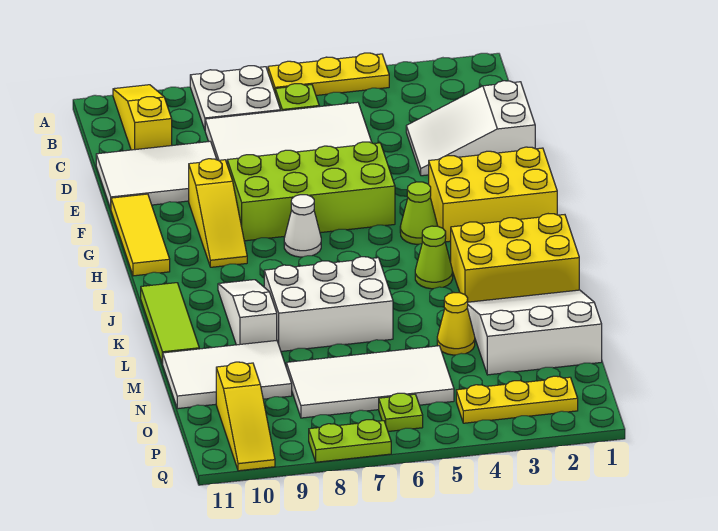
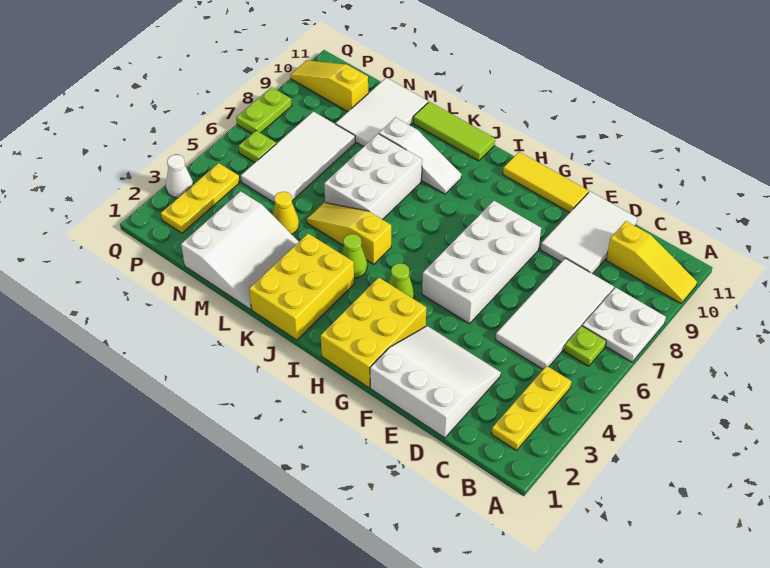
yellow plate A4:A6 level 1 -> yellow plate B2:B4 level 1
white slope D1:E3 level 1 top 1 -> white slope D1:F3 level 1 top 1
lime brick F5:G8 level 1 -> white brick F5:G8 level 1
yellow slope F9:H9 level 1 top F -> yellow slope J5:L5 level 1 top J
white cone H7 level 1 -> white cone Q3 level 1

